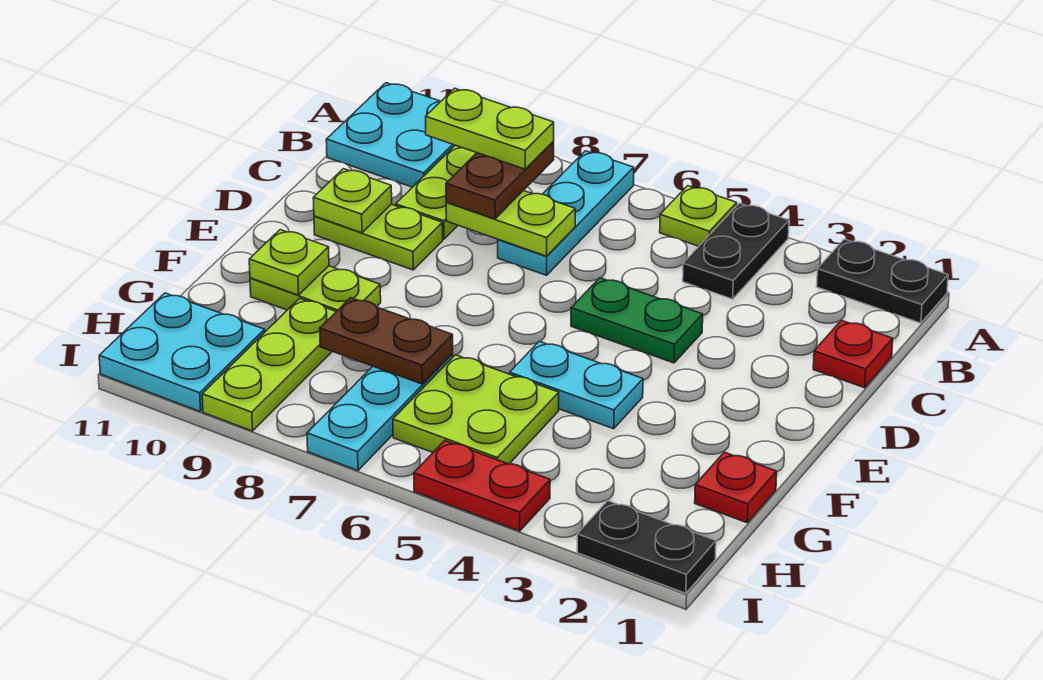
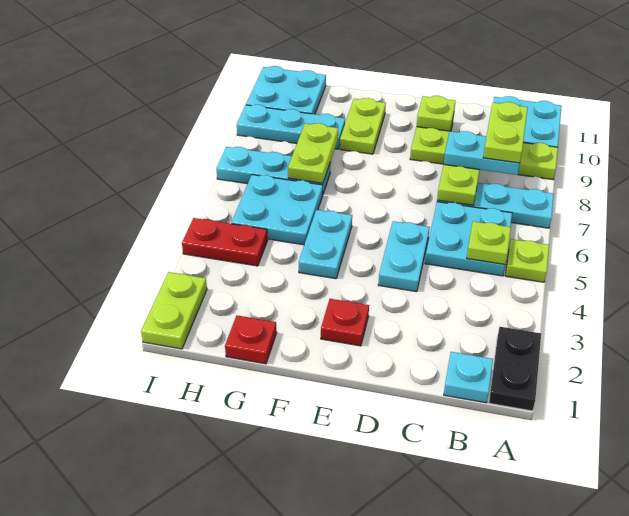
black plate A4:B4 level 1 -> none
none -> cyan plate B1 level 1
none -> cyan plate B5:C6 level 1
brown plate B8:C8 level 3 -> cyan plate B8:C8 level 3
red plate C1 level 1 -> red plate E2 level 1
green plate D4:D5 level 1 -> cyan plate D4:D5 level 1
lime plate F10 level 2 -> lime plate B5 level 2
lime plate G5:H6 level 1 -> cyan plate G5:H6 level 1
brown plate G7:G8 level 2 -> lime plate G7:G8 level 2
lime plate G9:I9 level 1 -> cyan plate G9:I9 level 1
black plate I1:I2 level 1 -> lime plate I1:I2 level 1
red plate I4:I5 level 1 -> red plate H4:I4 level 1

